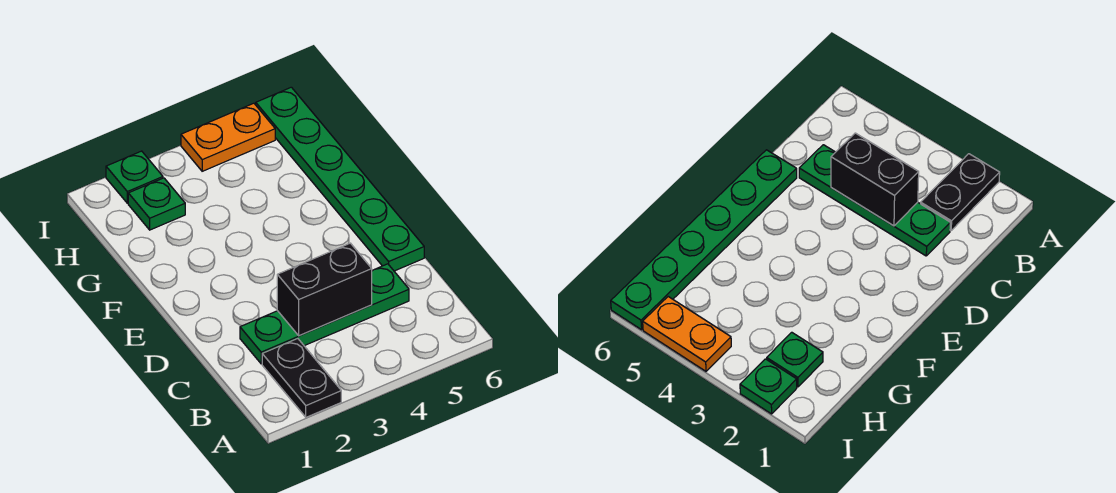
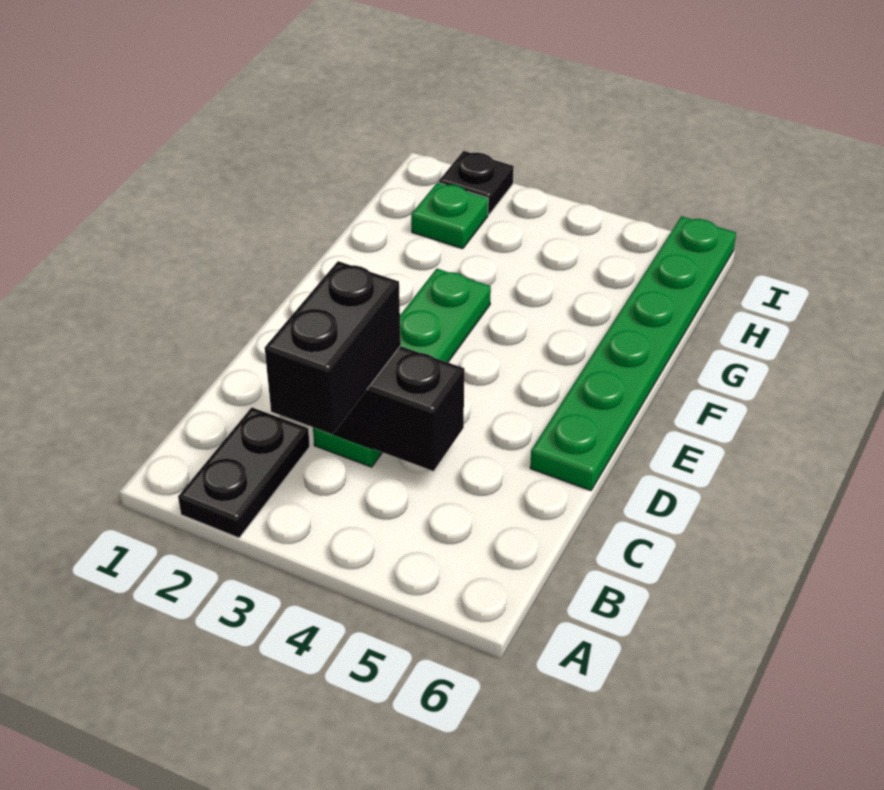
none -> black brick B3:C3 level 3
green plate C2:C5 level 1 -> green plate C3:F3 level 1
green plate I2 level 1 -> black plate I2 level 1
orange plate I4:I5 level 1 -> none

